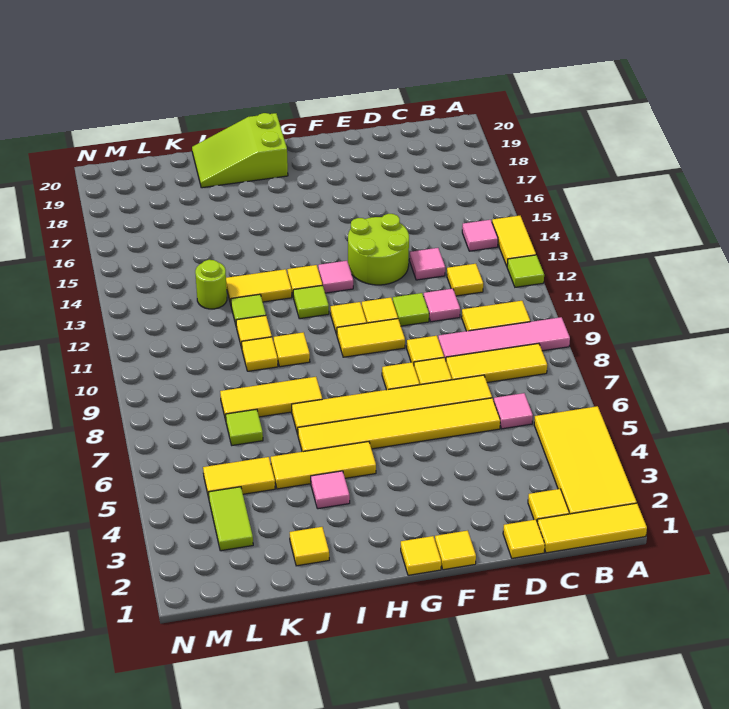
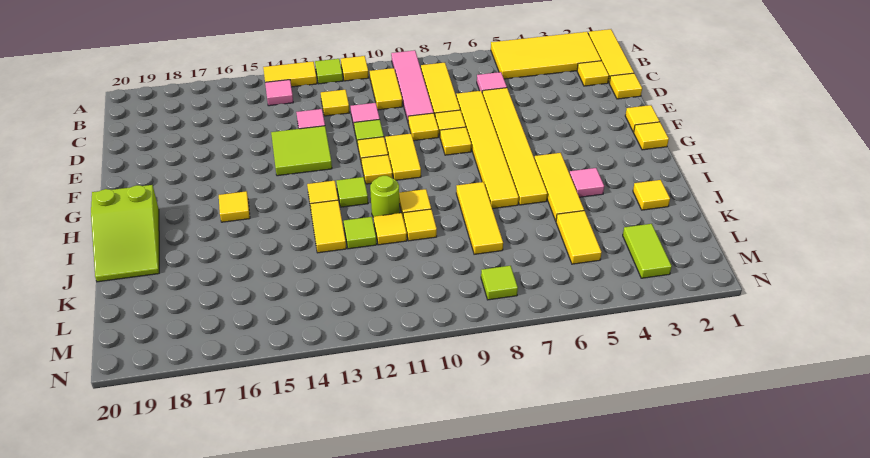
none -> yellow tile A11 level 1
lime round brick E13:F14 level 1 -> lime tile E13:F14 level 1
pink tile G13 level 1 -> none
none -> yellow tile H16 level 1
lime tile K7 level 1 -> lime tile M8 level 1
lime round brick K13 level 1 -> lime round brick I11 level 1
lime tile L3:L4 level 1 -> lime tile L3:M3 level 1

